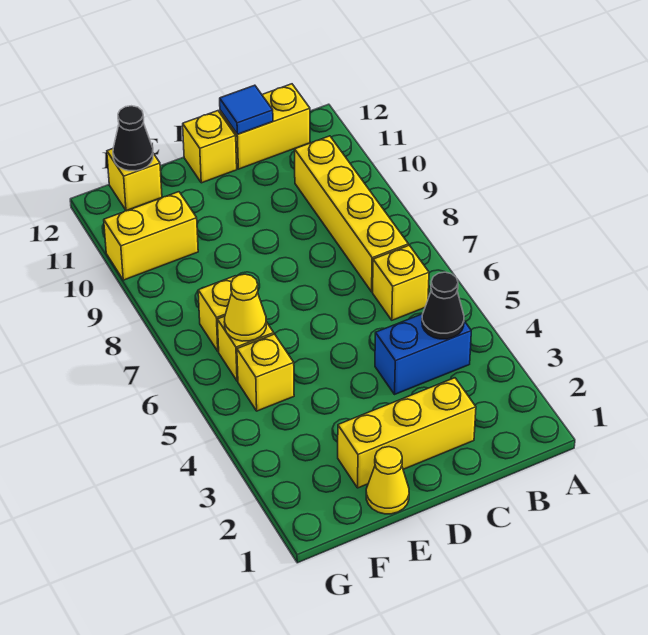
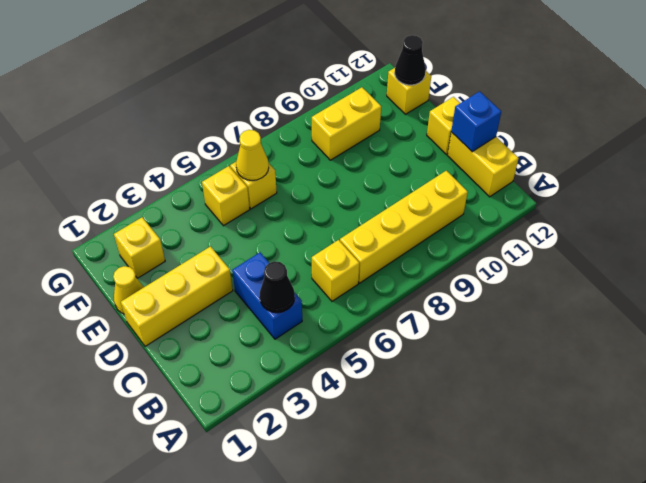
yellow brick C2:E2 level 1 -> yellow brick D1:D3 level 1
blue tile C12 level 2 -> blue brick C12 level 2
yellow brick F7 level 1 -> yellow brick F2 level 1
yellow brick F10:G10 level 1 -> yellow brick F9:F10 level 1

